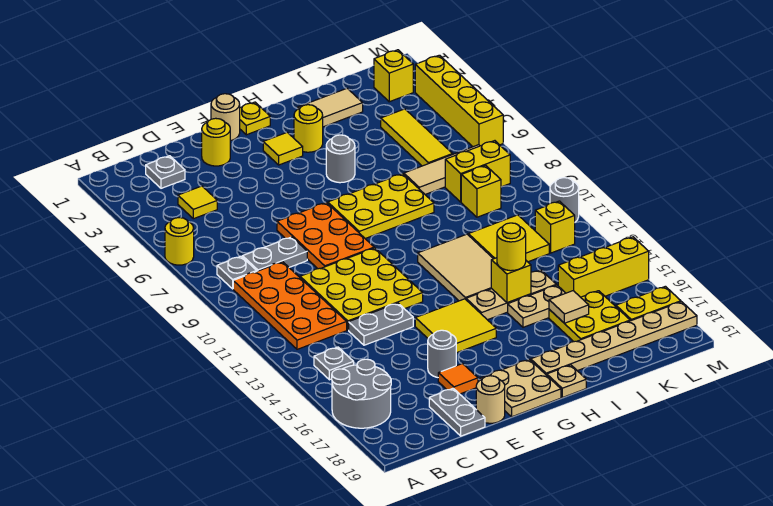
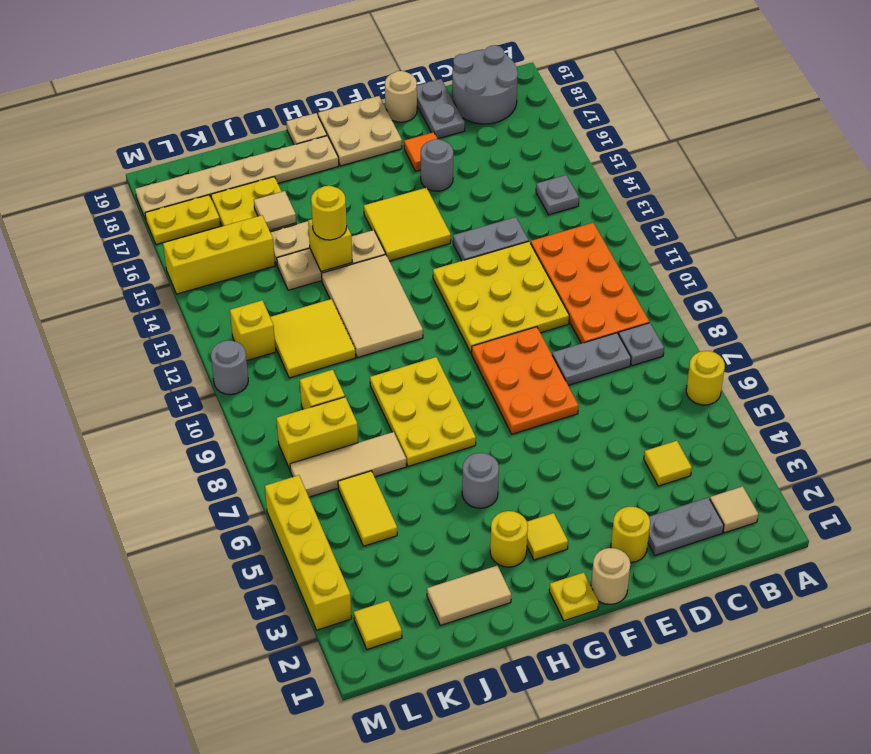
grey round brick A16:B17 level 1 -> grey round brick B18:C19 level 1
none -> tan tile B2 level 1
grey plate C2 level 1 -> grey plate C2:D2 level 1
yellow plate G7:I8 level 1 -> yellow plate H7:I9 level 1
yellow tile K4:K6 level 1 -> yellow tile K5:K6 level 1
yellow brick L2 level 1 -> yellow tile L2 level 1

